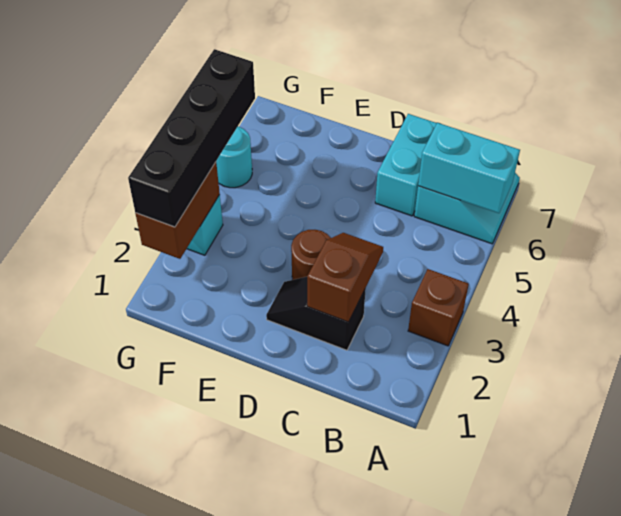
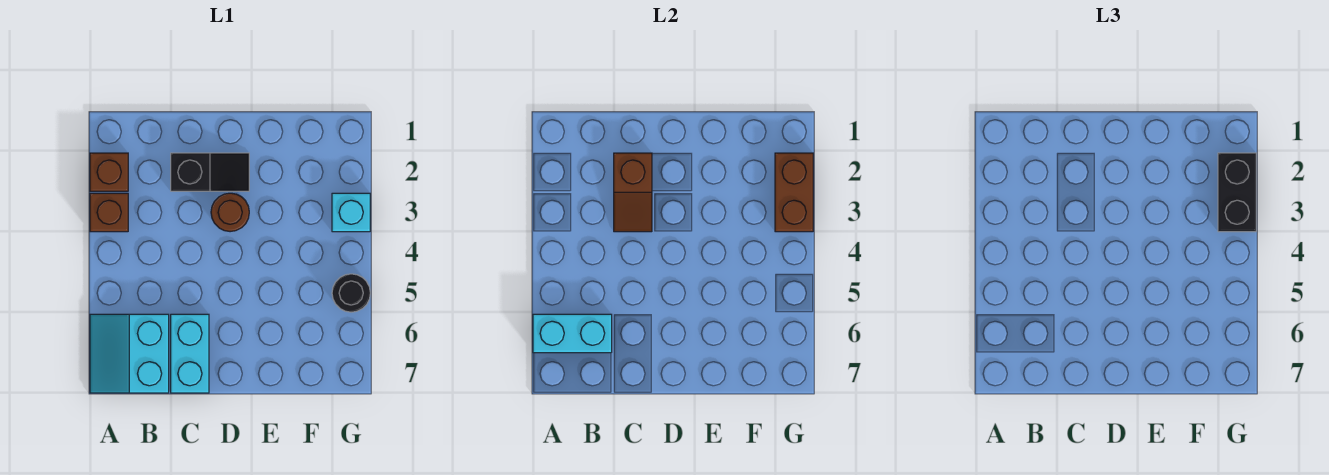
none -> brown brick A2 level 1
black brick G2:G5 level 3 -> black brick G2:G3 level 3
cyan round brick G5 level 1 -> black round brick G5 level 1

